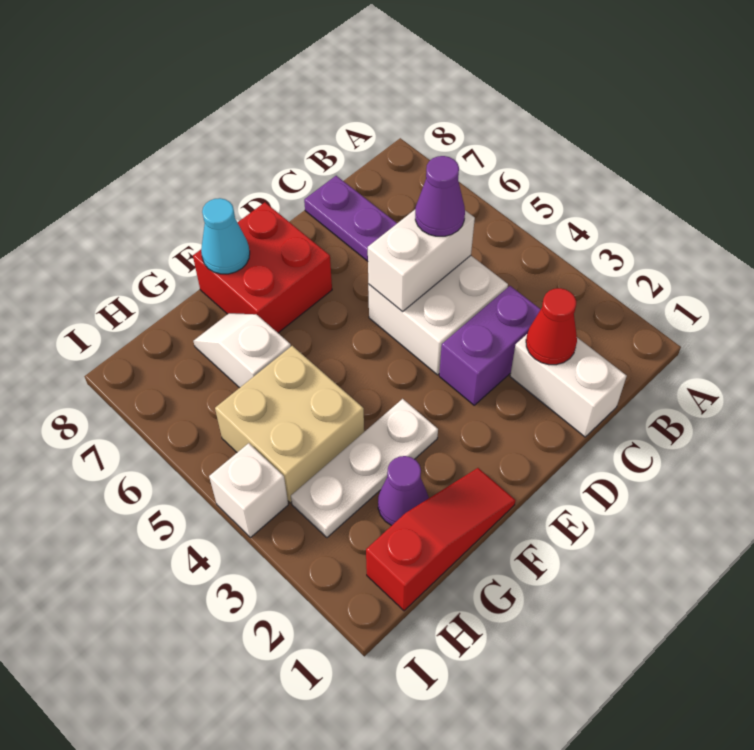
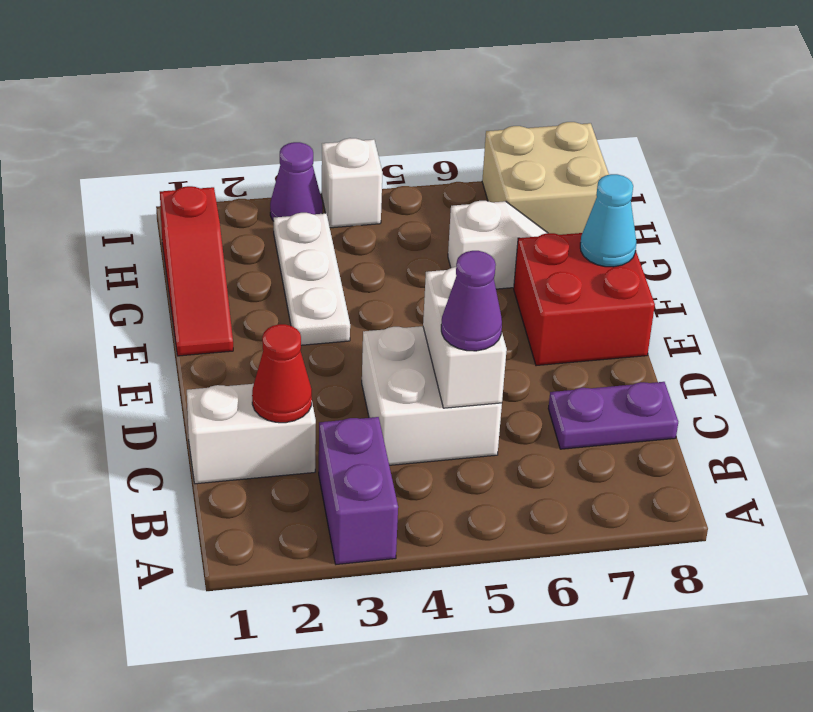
purple brick C3:D3 level 1 -> purple brick A3:B3 level 1
purple cone G2 level 1 -> purple cone I3 level 1
tan brick G4:H5 level 1 -> tan brick H7:I8 level 1

